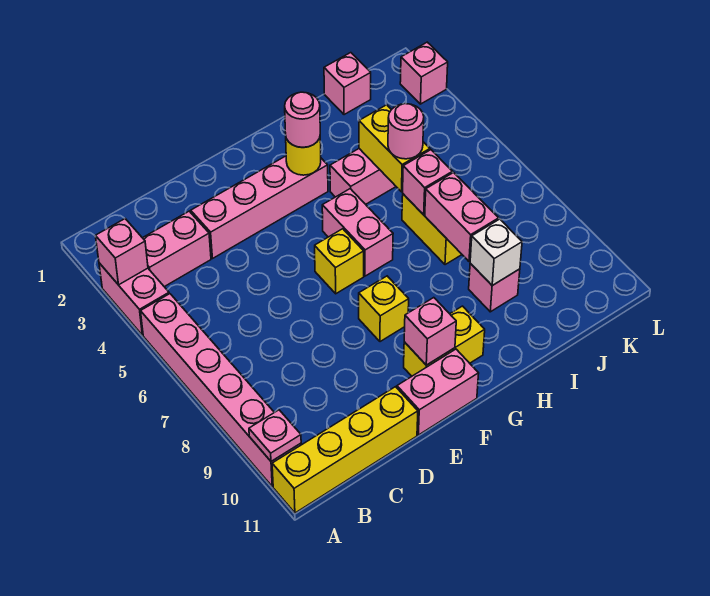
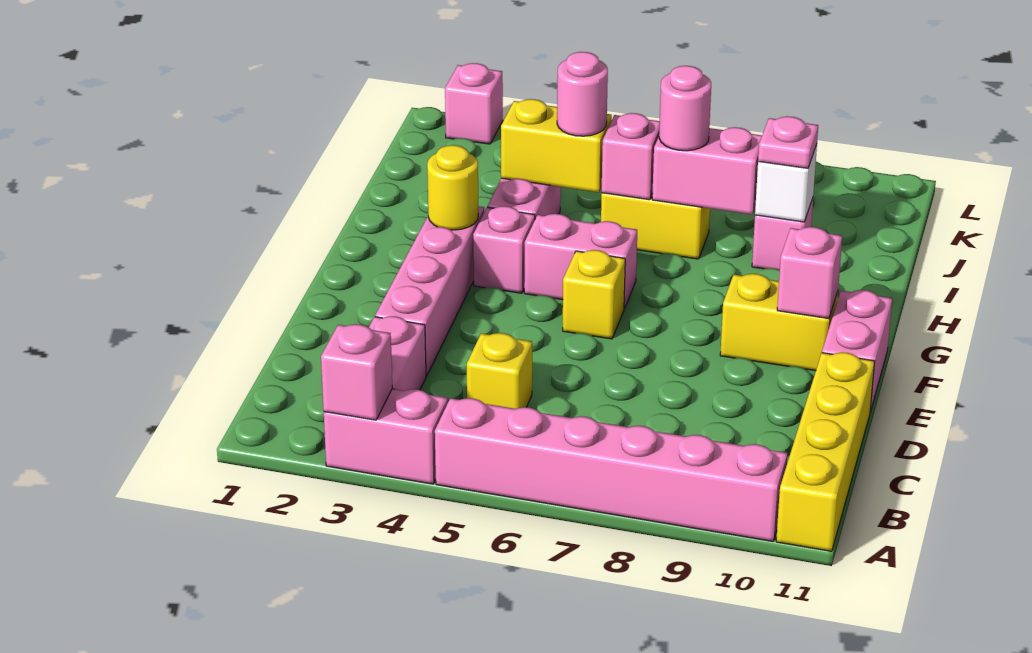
pink plate A10 level 2 -> pink plate I9 level 3
yellow brick F8 level 1 -> yellow brick C5 level 1
yellow brick F10:G10 level 1 -> yellow brick F9:F10 level 1
pink round brick G3 level 3 -> pink round brick I7 level 3
pink brick J1 level 1 -> pink brick G4 level 1

